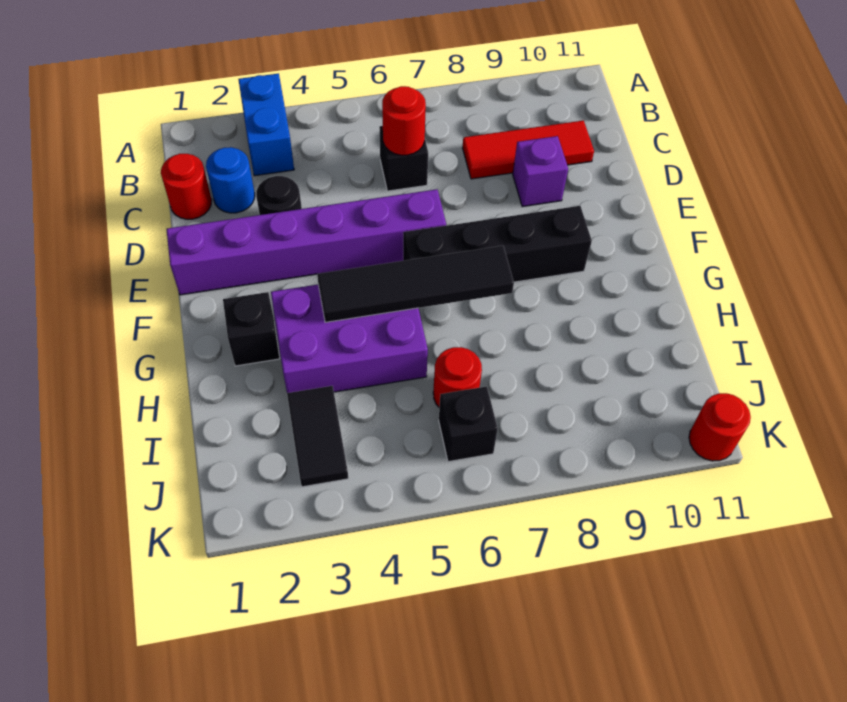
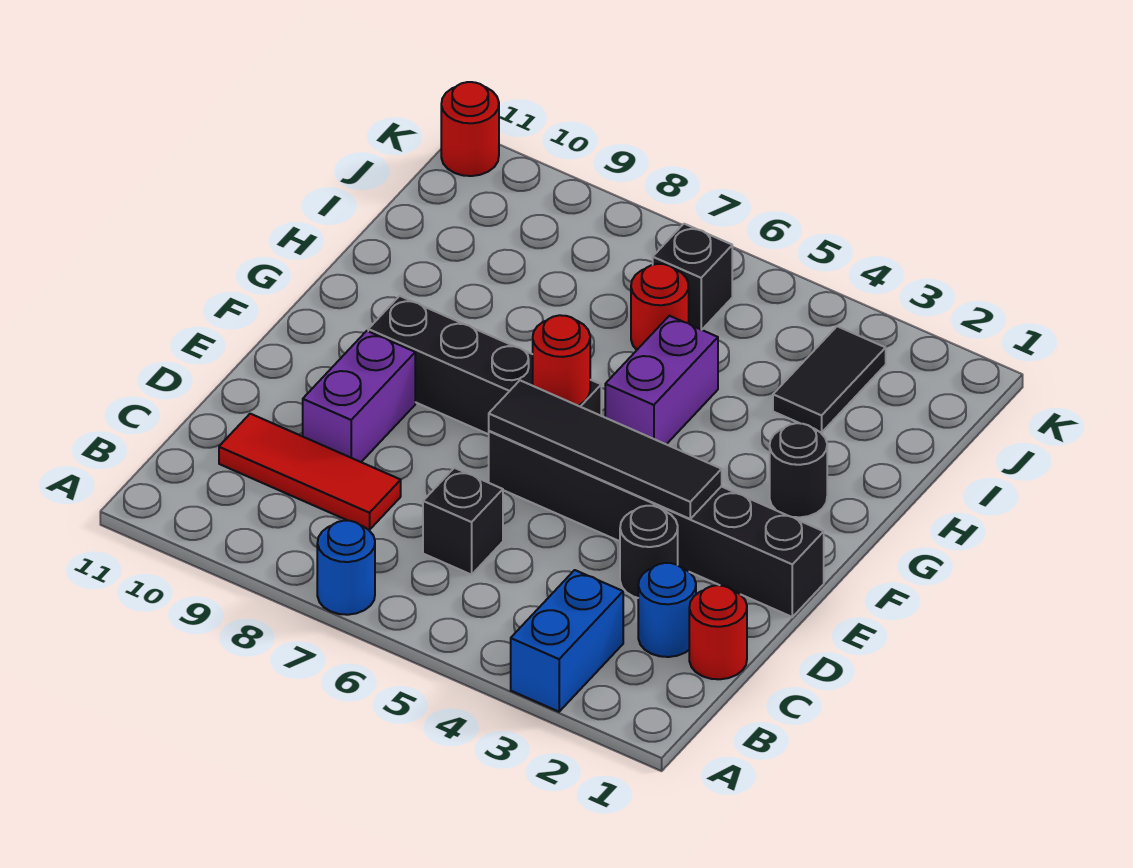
none -> blue round brick A7 level 1
red round brick C6 level 2 -> red round brick F6 level 2
purple brick D9 level 1 -> purple brick D9:E9 level 1
purple brick E1:E6 level 1 -> black brick E1:E6 level 1
black brick G2 level 1 -> black round brick G2 level 1
purple brick G3:H5 level 1 -> purple brick G5:H5 level 1
black tile G4:G7 level 2 -> black tile E3:E6 level 2

